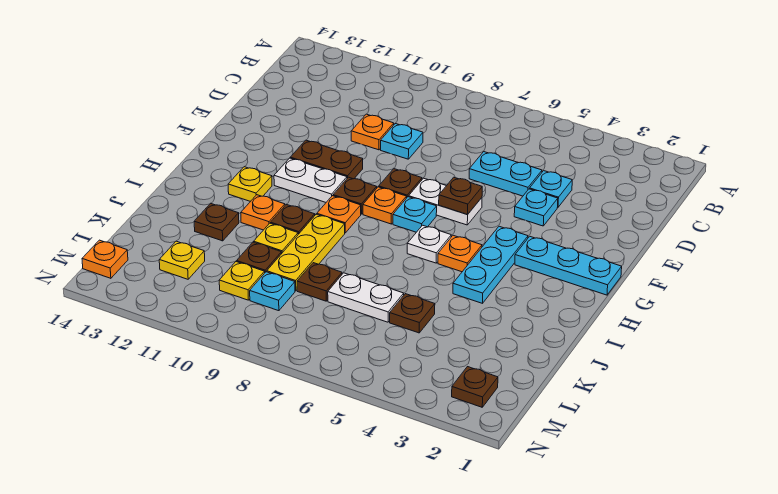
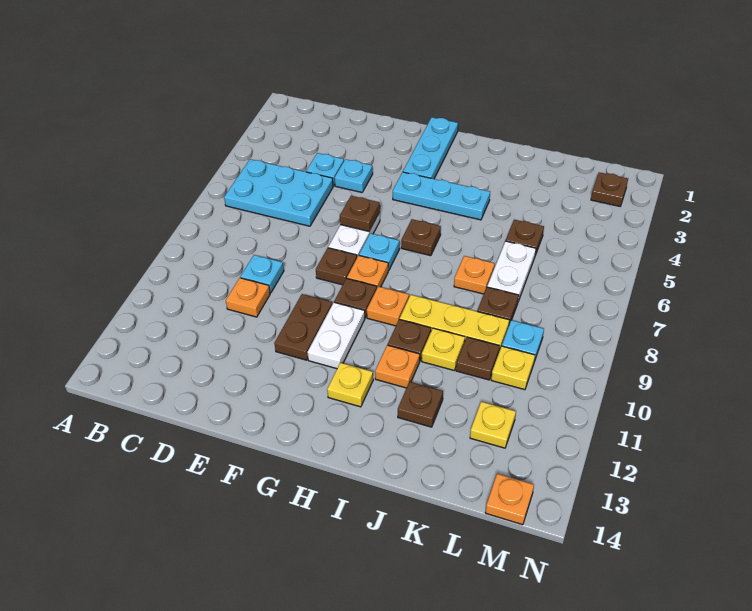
cyan plate D5:D6 level 1 -> cyan plate B5:D6 level 1
orange plate H5 level 1 -> orange plate J7 level 1
white plate H6 level 1 -> brown plate H6 level 1

